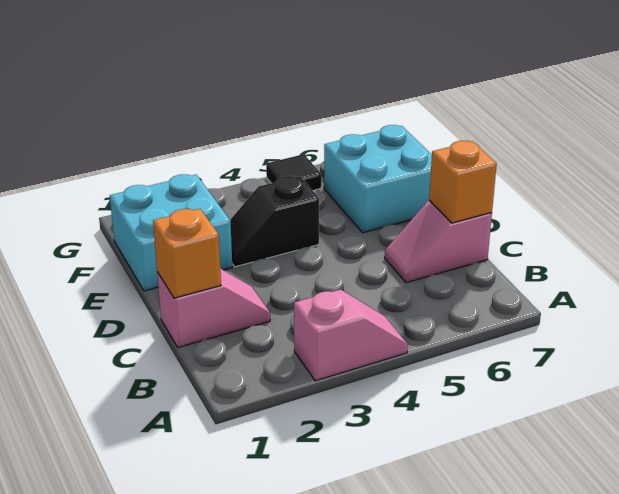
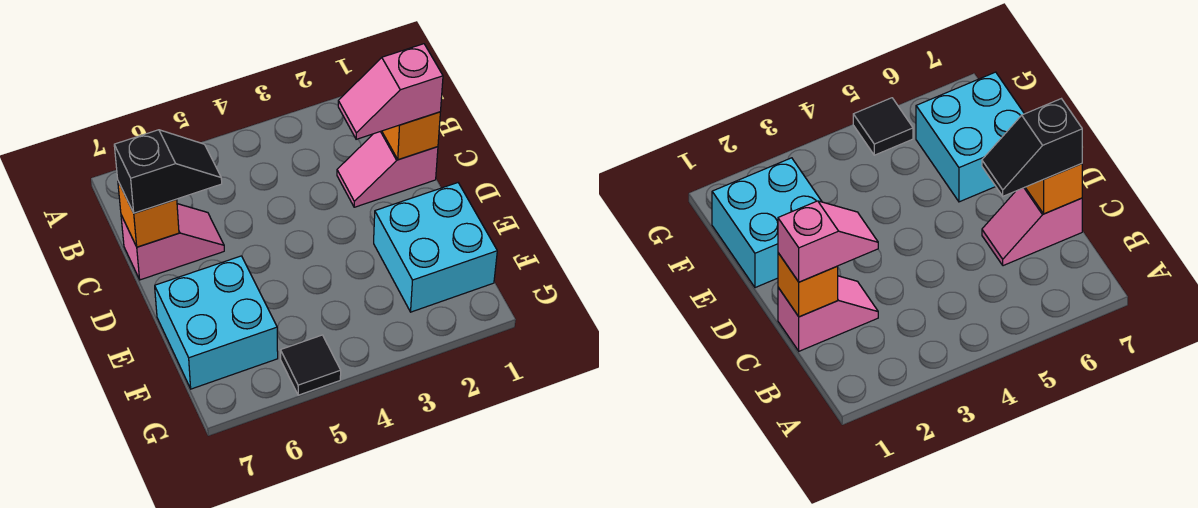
pink slope A3:A4 level 1 top 3 -> pink slope C1:C2 level 3 top 1
black slope E3:E4 level 1 top 4 -> black slope C6:C7 level 3 top 7

